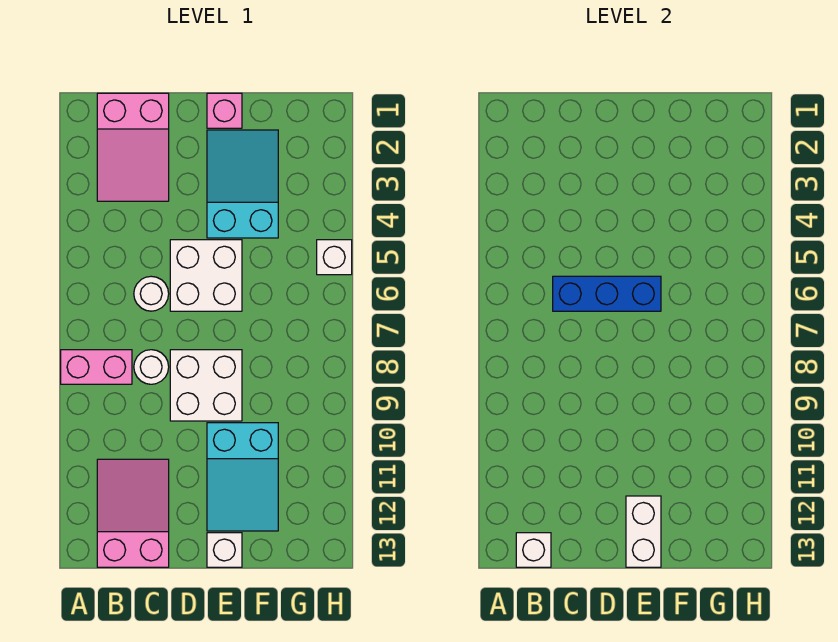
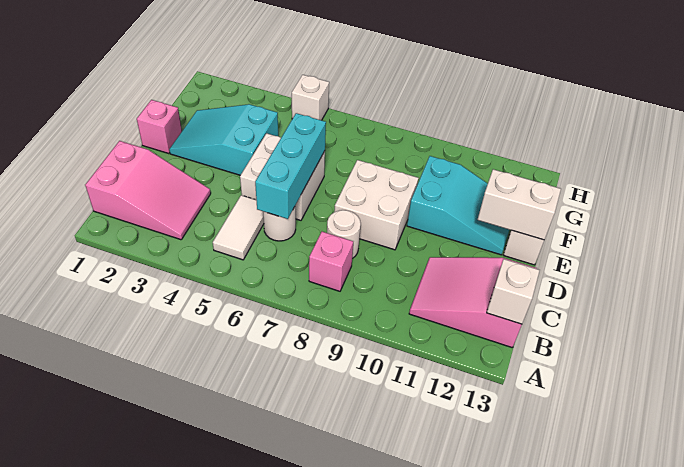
pink brick A8:B8 level 1 -> pink brick B8 level 1
none -> white tile B5:C5 level 1
blue brick C6:E6 level 2 -> cyan brick C6:E6 level 2

